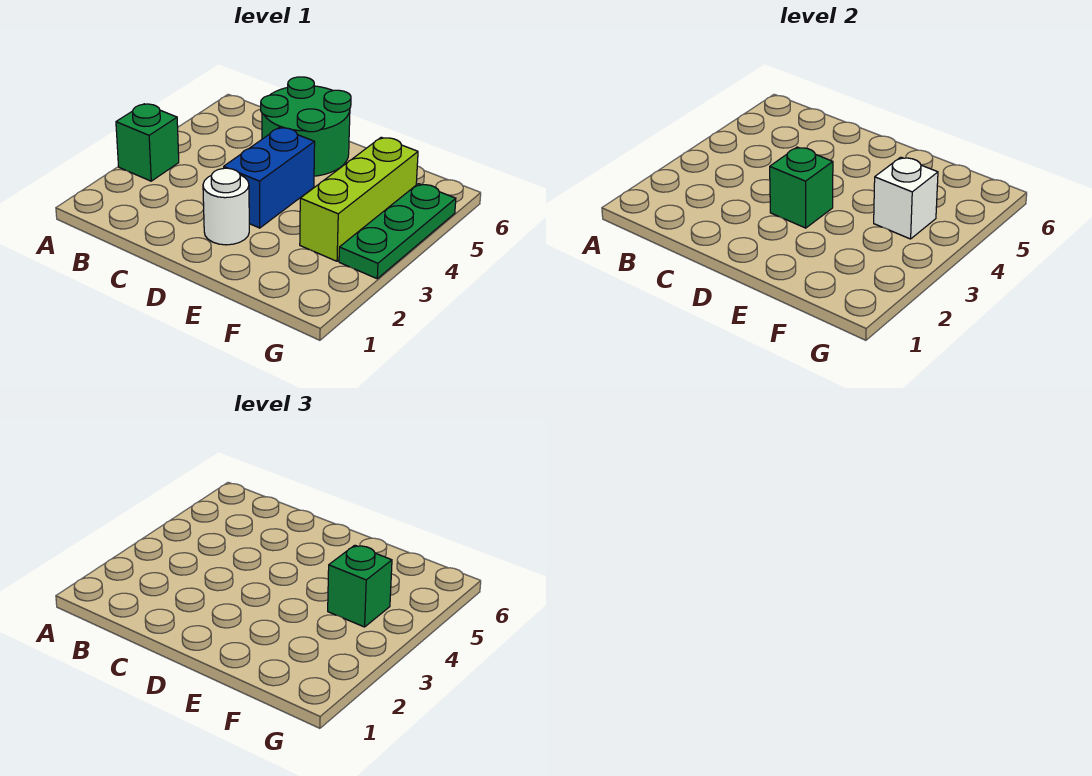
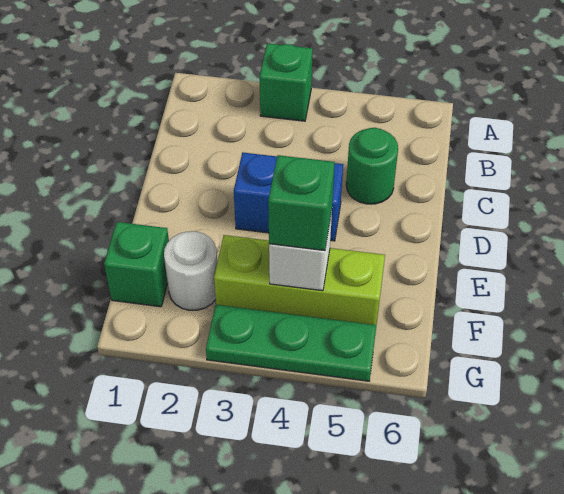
green round brick C5:D6 level 1 -> green round brick C5 level 1
white round brick D2 level 1 -> white round brick F2 level 1
green brick D3 level 2 -> green brick F1 level 1

